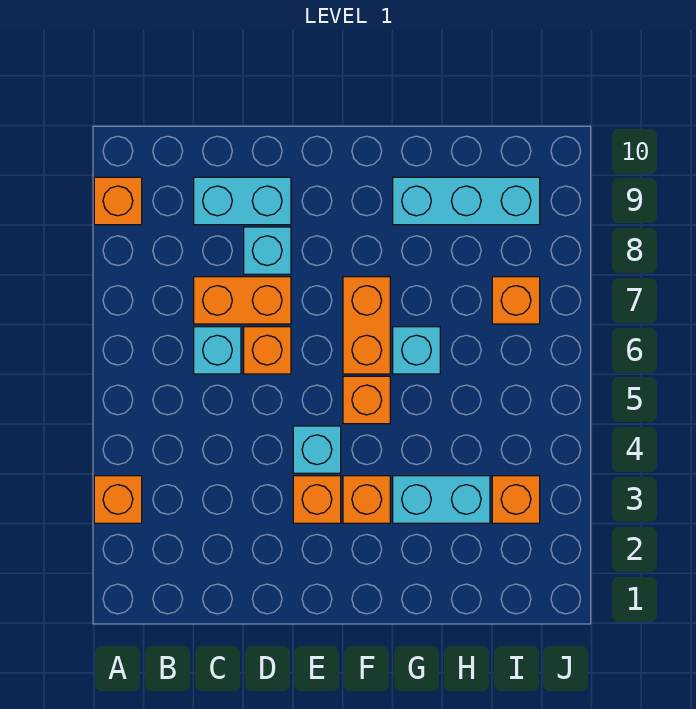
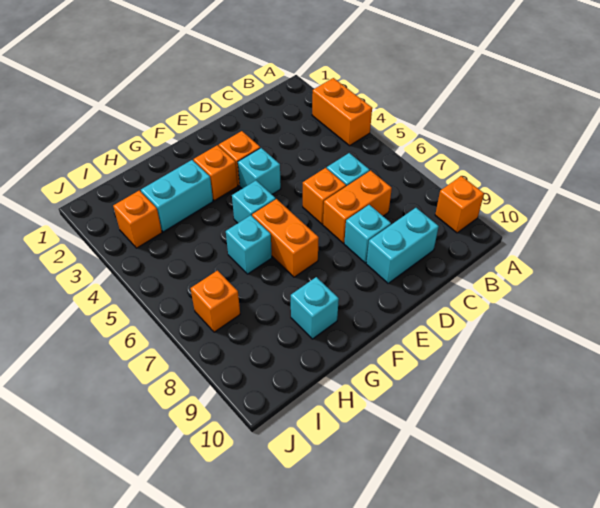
orange brick A3 level 1 -> orange brick A3:A4 level 1
orange brick F5 level 1 -> cyan brick F5 level 1
cyan brick G9:I9 level 1 -> cyan brick G9 level 1

